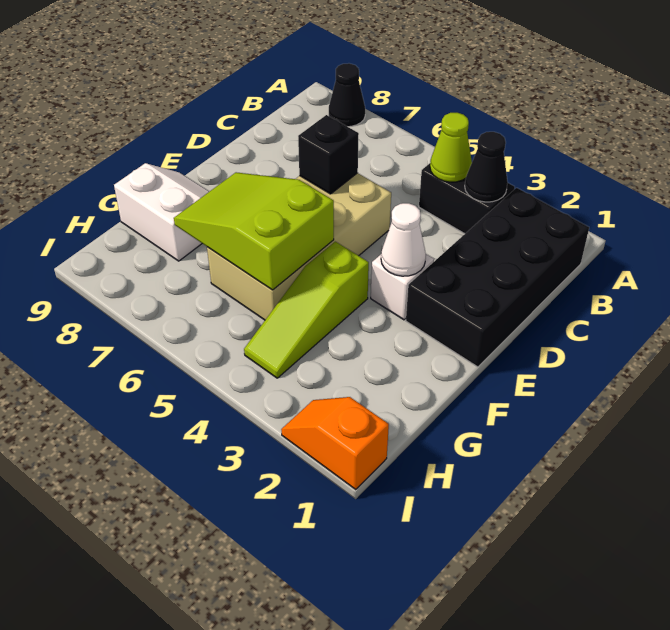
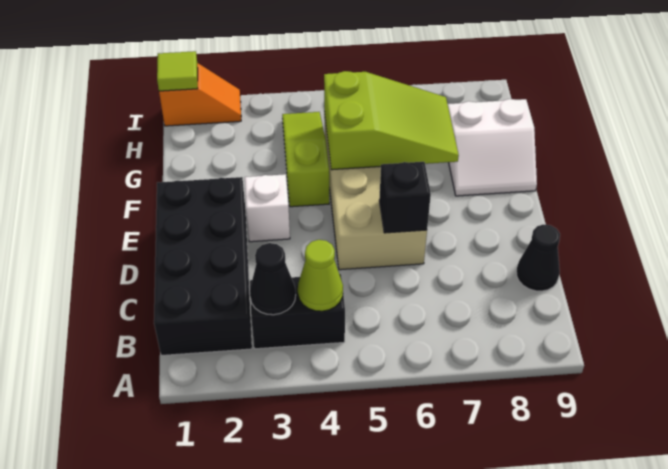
black cone A8 level 1 -> black cone C9 level 1
white cone E3 level 2 -> none
none -> lime tile I1 level 2

